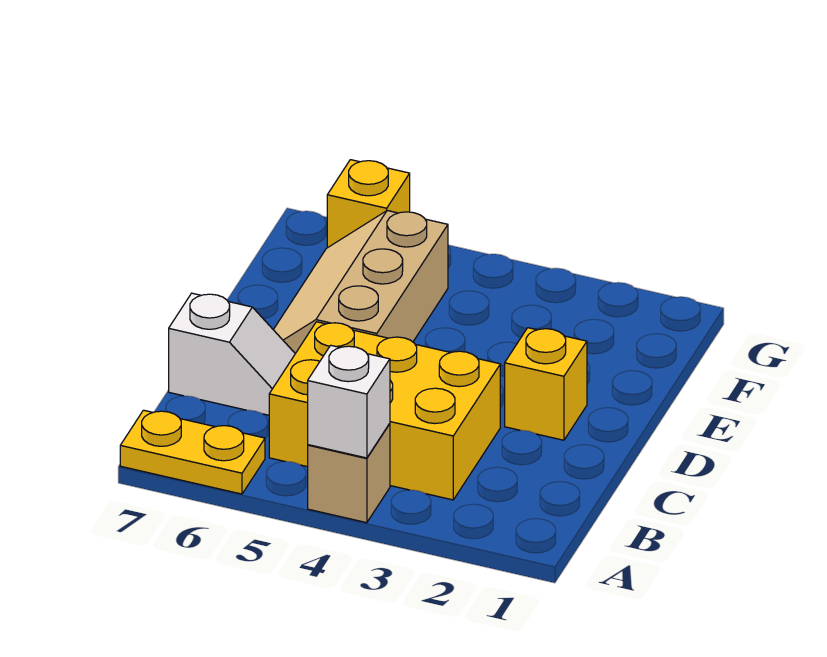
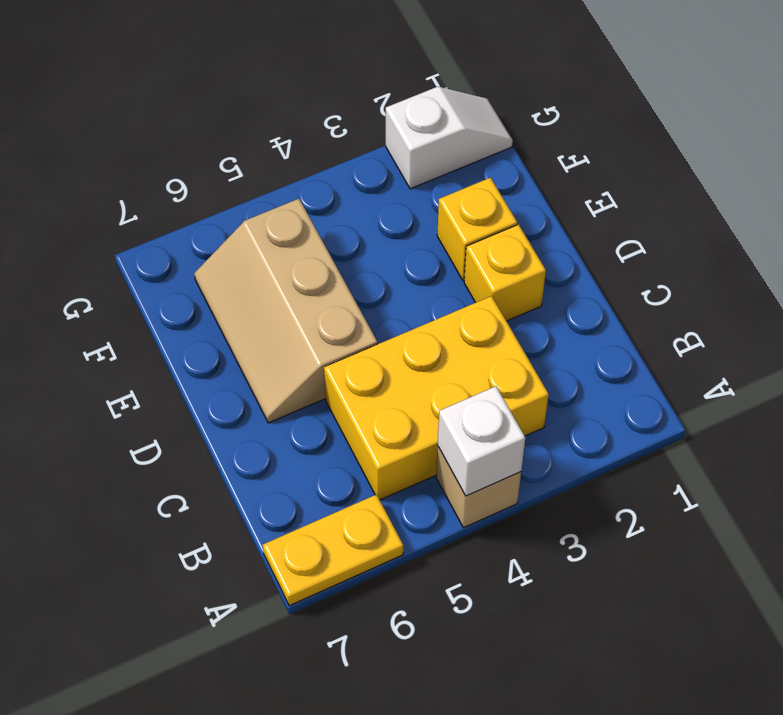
white slope C6:C7 level 1 top 7 -> white slope G1:G2 level 1 top 2
yellow brick G6 level 1 -> yellow brick E2 level 1

